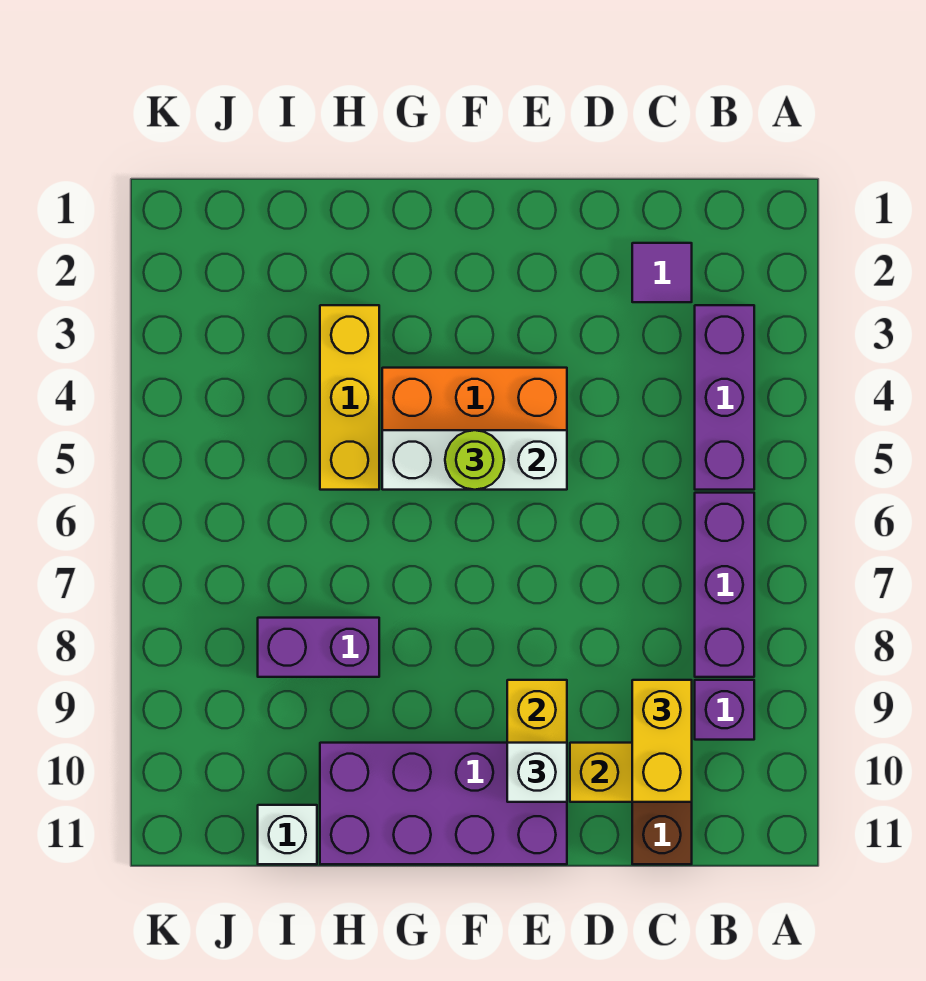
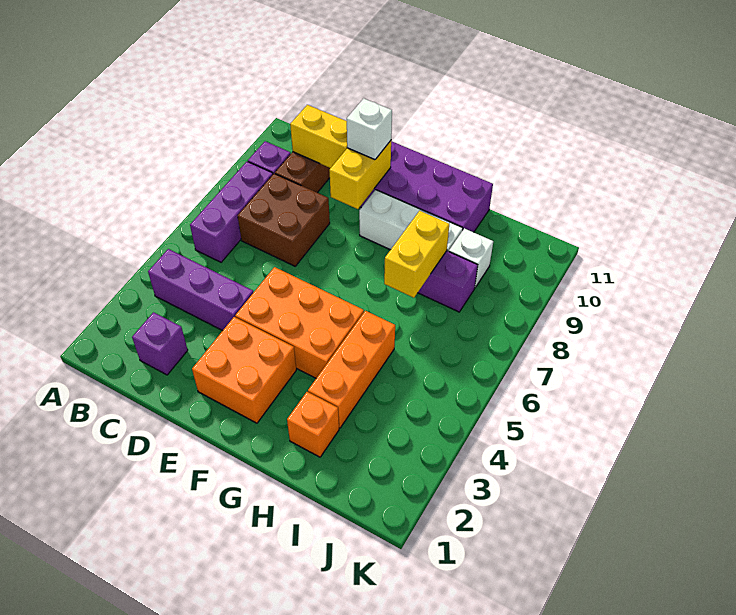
purple brick B3:B5 level 1 -> purple brick B4:D4 level 1
purple tile C2 level 1 -> purple brick C2 level 1
none -> brown brick C7:D8 level 1
yellow brick C9:C10 level 3 -> yellow brick H7:H8 level 2
none -> orange brick E2:F3 level 1
white brick E5:G5 level 2 -> white brick F9:H9 level 1
lime round brick F5 level 3 -> none
none -> orange brick H2 level 1
yellow brick H3:H5 level 1 -> orange brick H3:H5 level 1
white brick I11 level 1 -> white brick I9 level 1

